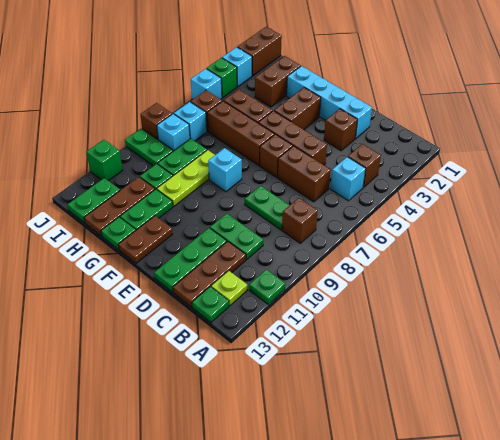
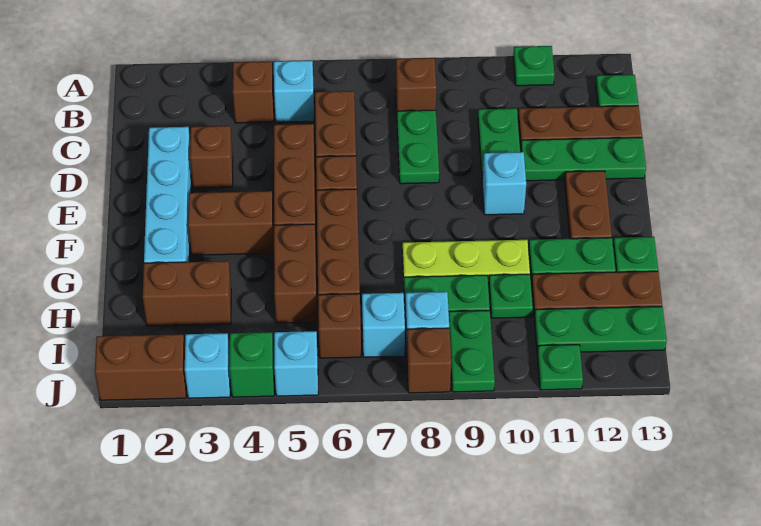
lime plate B12 level 1 -> none
cyan brick F8 level 1 -> cyan brick E10 level 1
brown plate F12:F13 level 1 -> brown plate E12:F12 level 1
green plate I12:I13 level 1 -> green plate I11:I13 level 1
green brick J11 level 1 -> green plate J11 level 1

